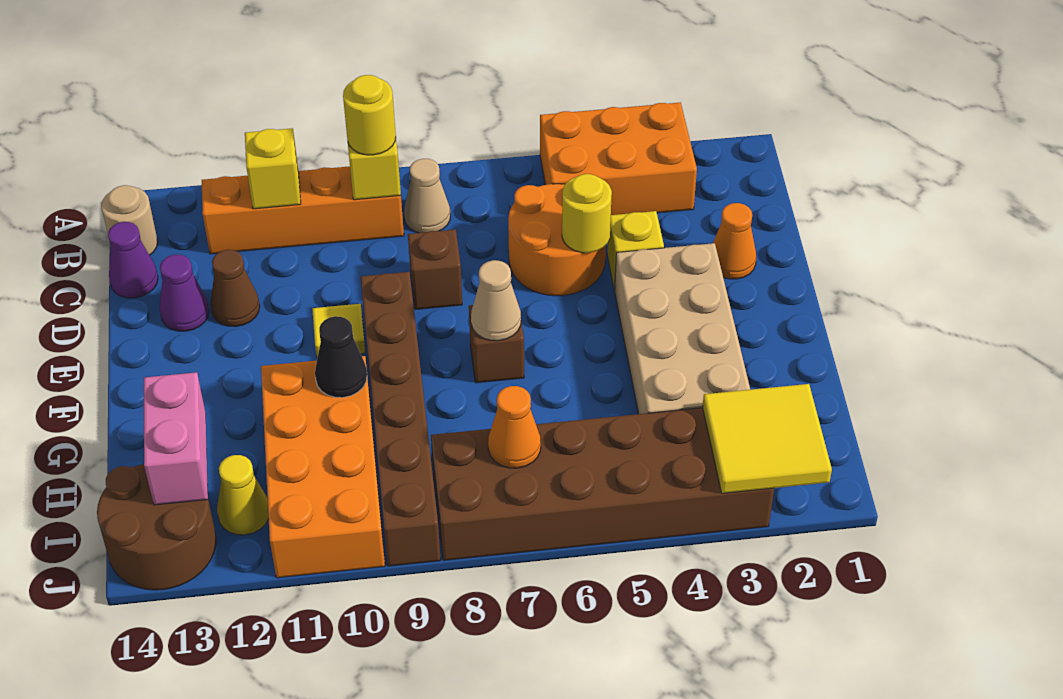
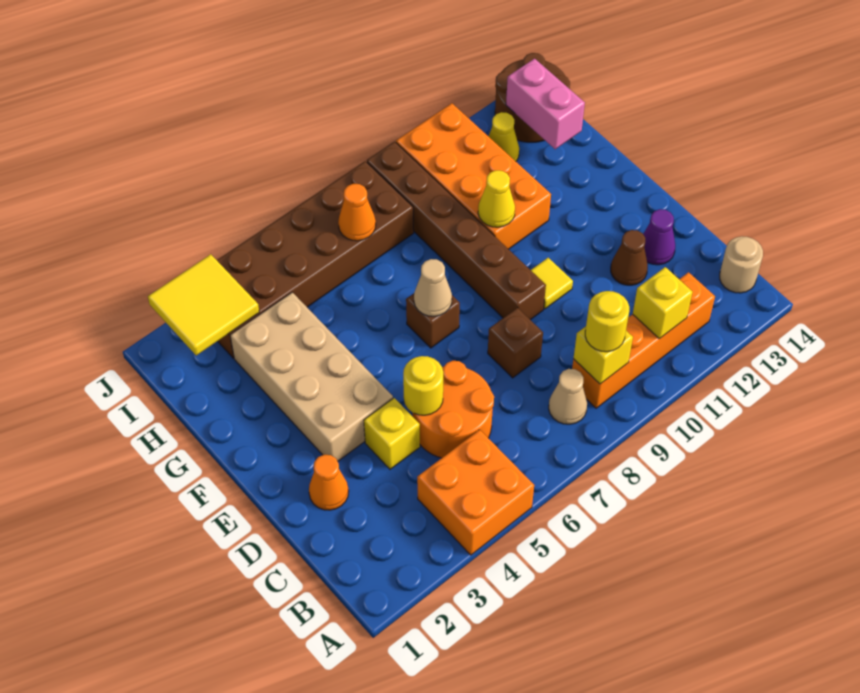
orange brick A3:B5 level 1 -> orange brick A4:B5 level 1
purple cone C14 level 1 -> none
black cone G10 level 2 -> yellow cone G10 level 2

